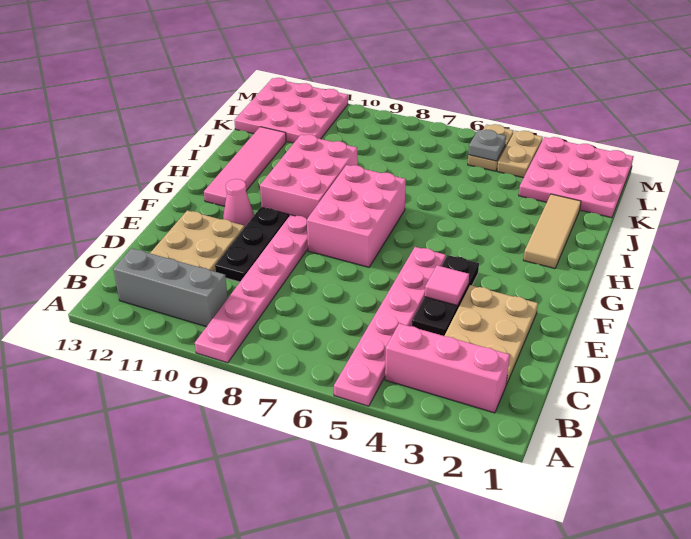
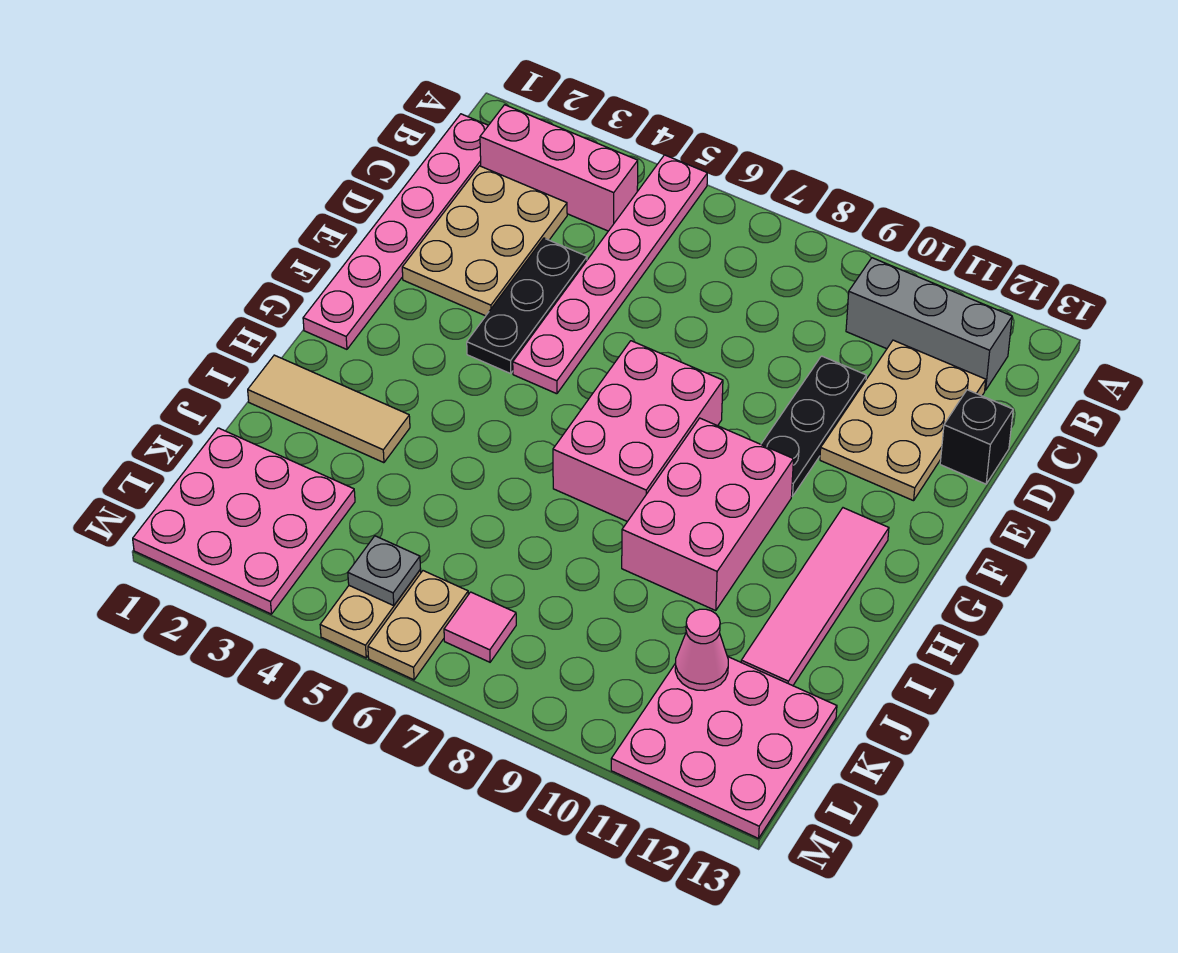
pink plate A9:F9 level 1 -> pink plate B1:G1 level 1
none -> black brick D13 level 1
pink tile E4 level 2 -> pink tile L7 level 1
pink cone F11 level 1 -> pink cone K11 level 2
tan tile H2:J2 level 1 -> tan tile I1:I3 level 1
tan plate L4:M4 level 1 -> tan plate L6:M6 level 1

